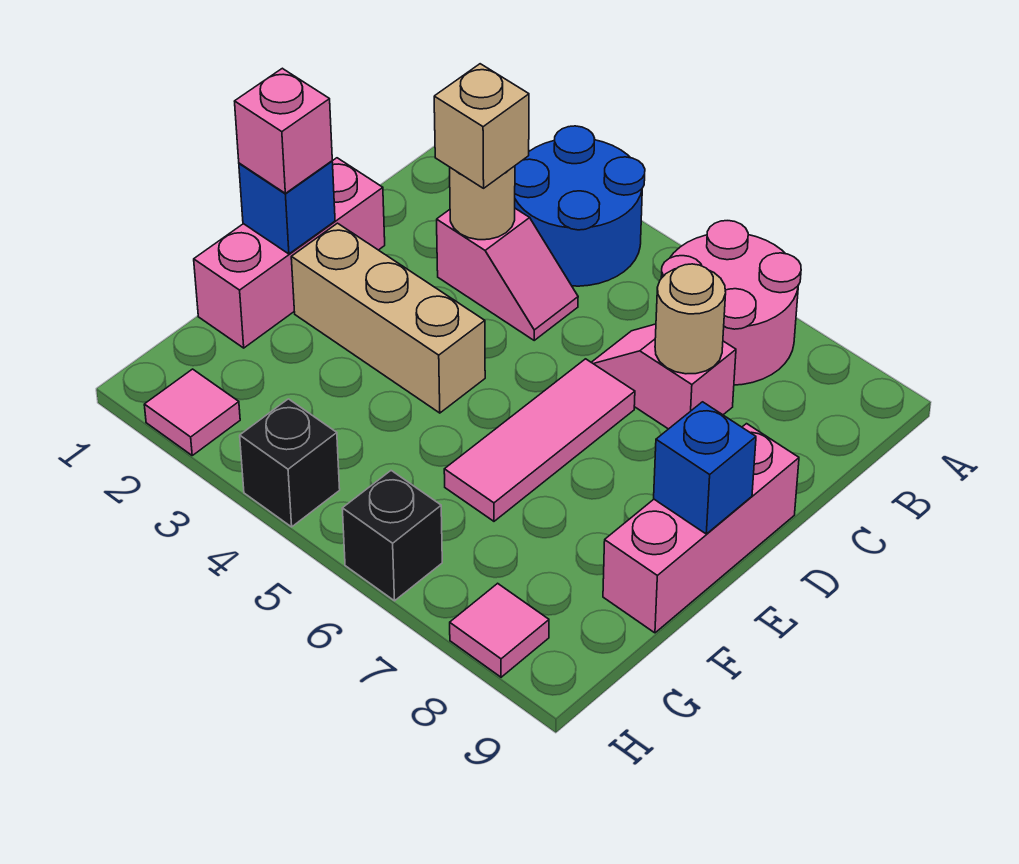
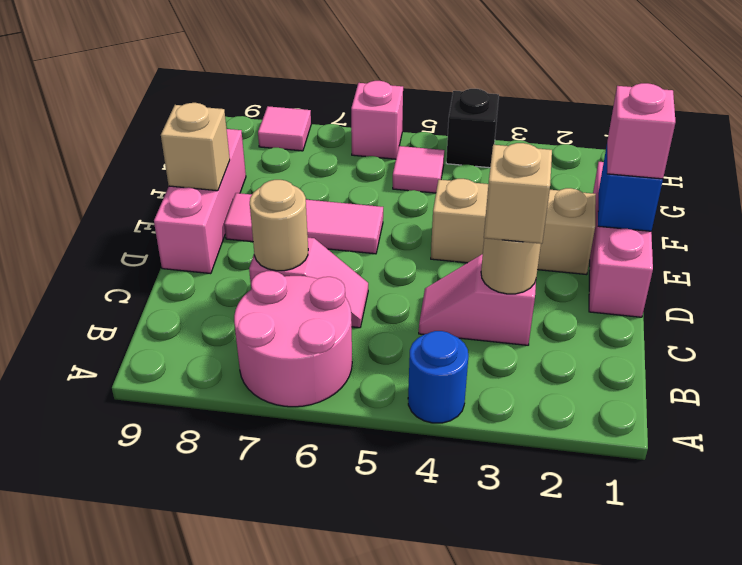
blue round brick A3:B4 level 1 -> blue round brick A4 level 1
pink tile D6:F6 level 1 -> pink tile E6:E8 level 1
blue brick E9 level 2 -> tan brick E9 level 2
pink tile H2 level 1 -> pink tile G5 level 1
black brick H6 level 1 -> pink brick H6 level 1

